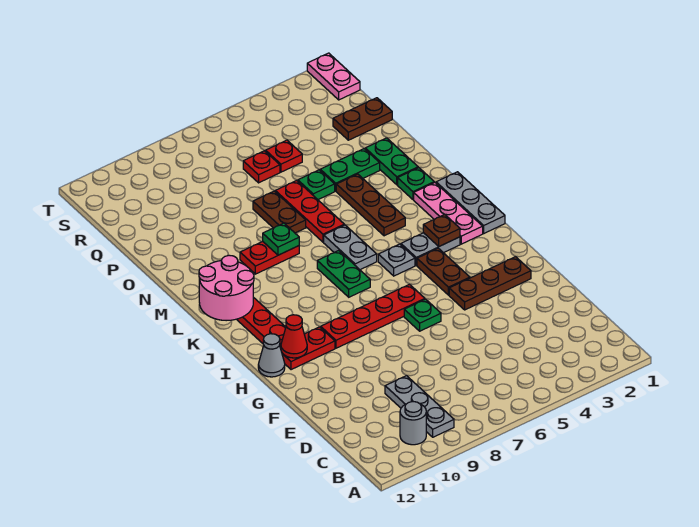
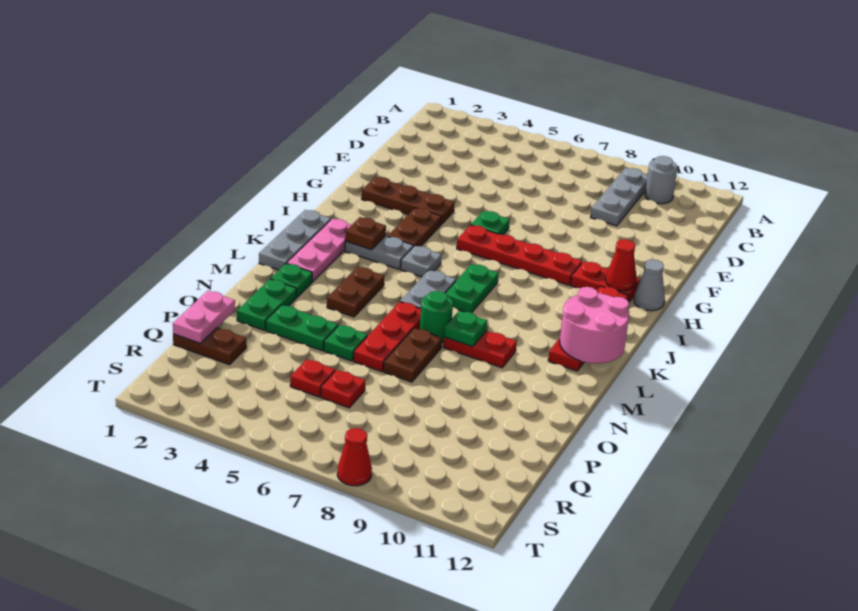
brown plate L4:N4 level 1 -> brown plate L4:M4 level 1
none -> green round brick M7 level 1
pink plate S1:T1 level 1 -> pink plate P1:Q1 level 2
none -> red cone T8 level 1

